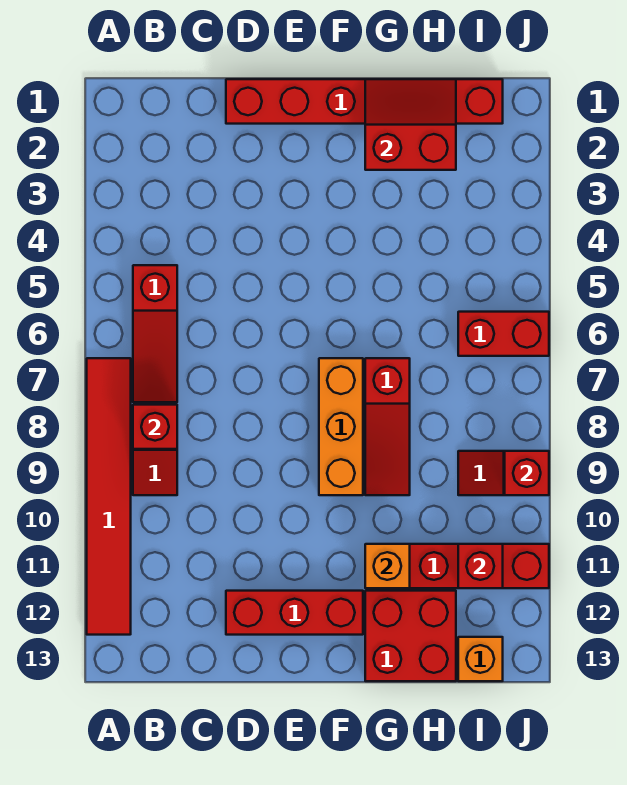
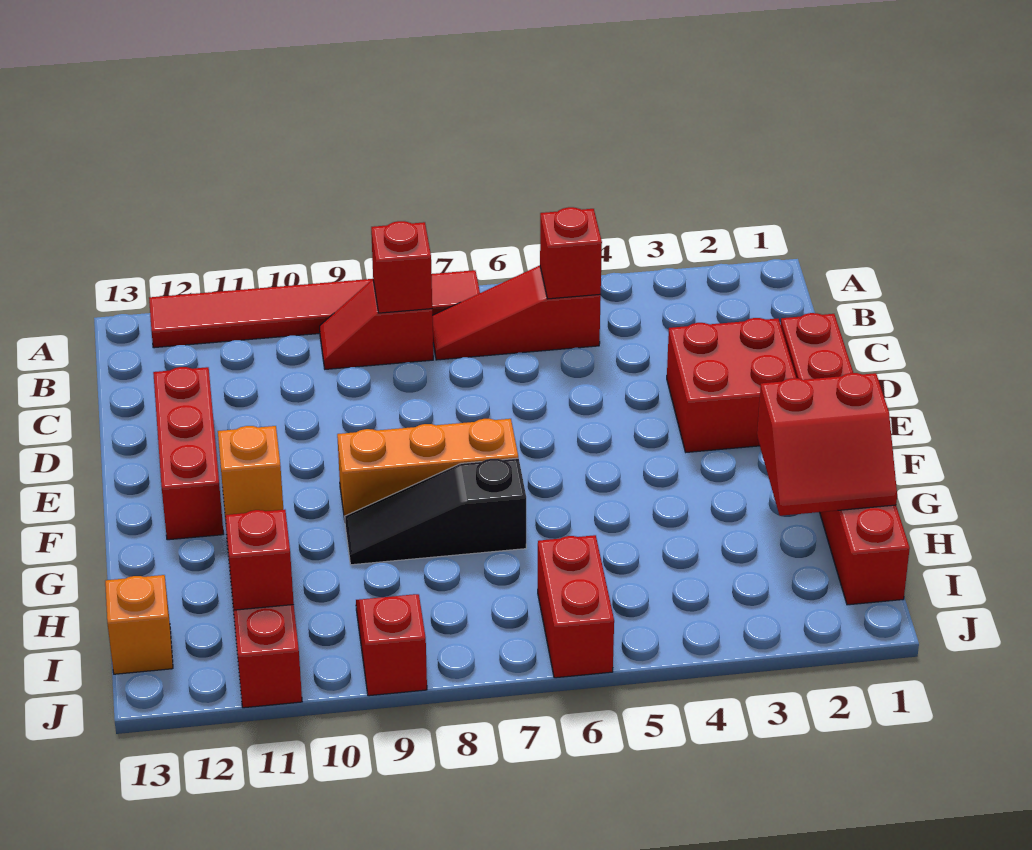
red slope G1:H2 level 2 top 2 -> red slope G1:H2 level 2 top G
red slope G7:G9 level 1 top 7 -> black slope G7:G9 level 1 top 7
red brick G12:H13 level 1 -> red brick D2:E3 level 1
red brick J9 level 2 -> red brick B5 level 2

